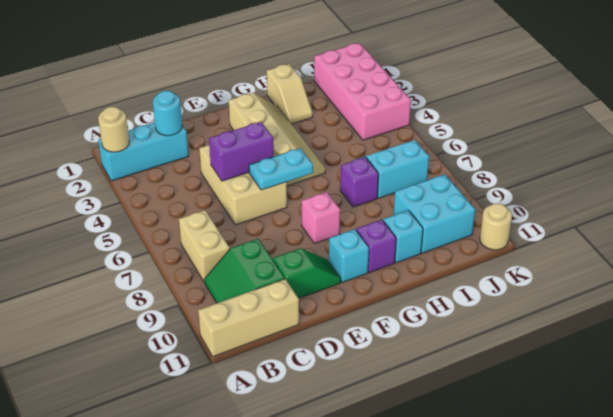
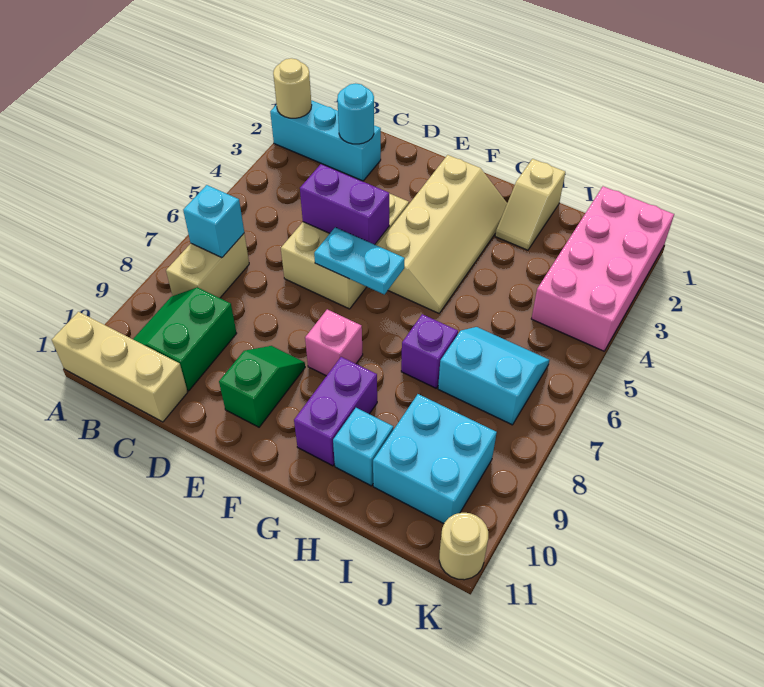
green slope D10:E10 level 1 top D -> green slope E9:E10 level 1 top 10
cyan brick F10 level 1 -> cyan brick B7 level 2
purple brick G10 level 1 -> purple brick G9:G10 level 1

